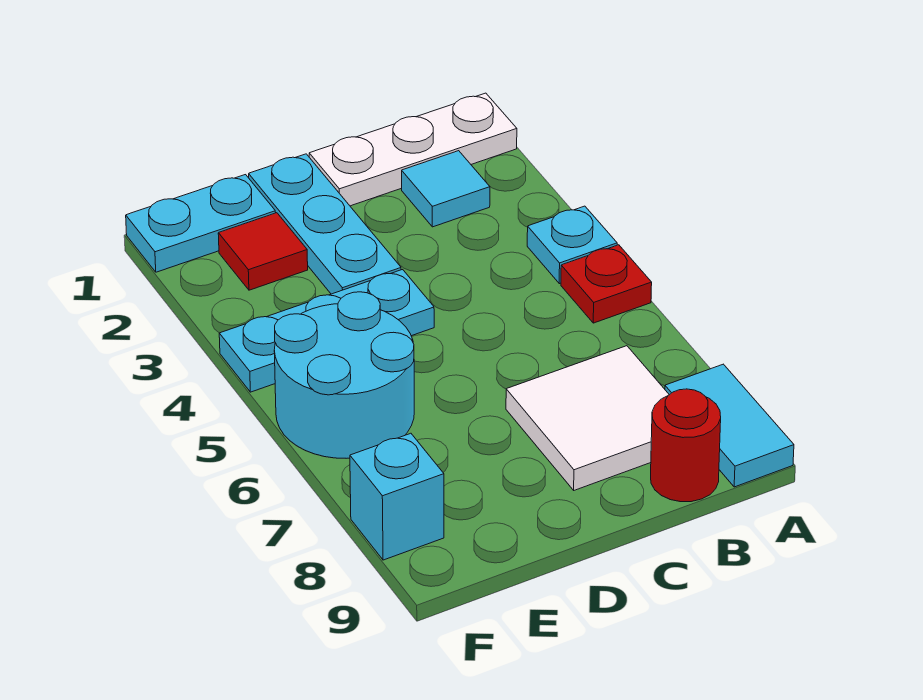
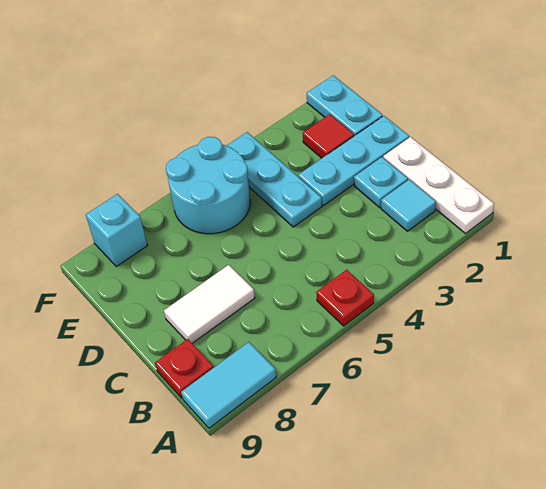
cyan plate A4 level 1 -> cyan plate C2 level 1
white tile B7:C8 level 1 -> white tile C7:C8 level 1
red round brick B9 level 1 -> red plate B9 level 1

